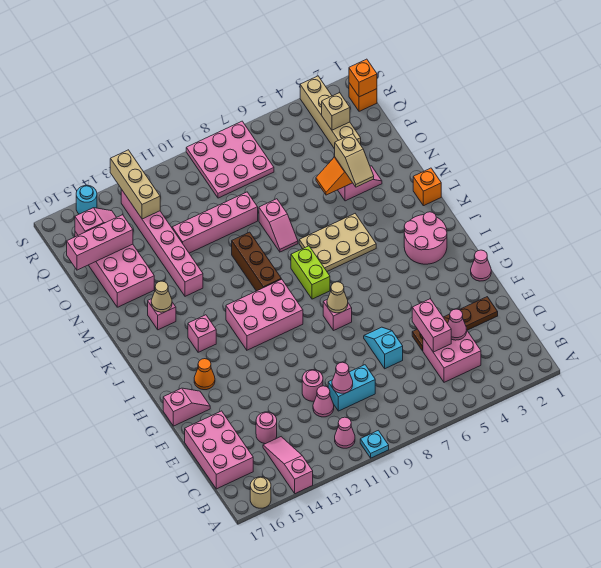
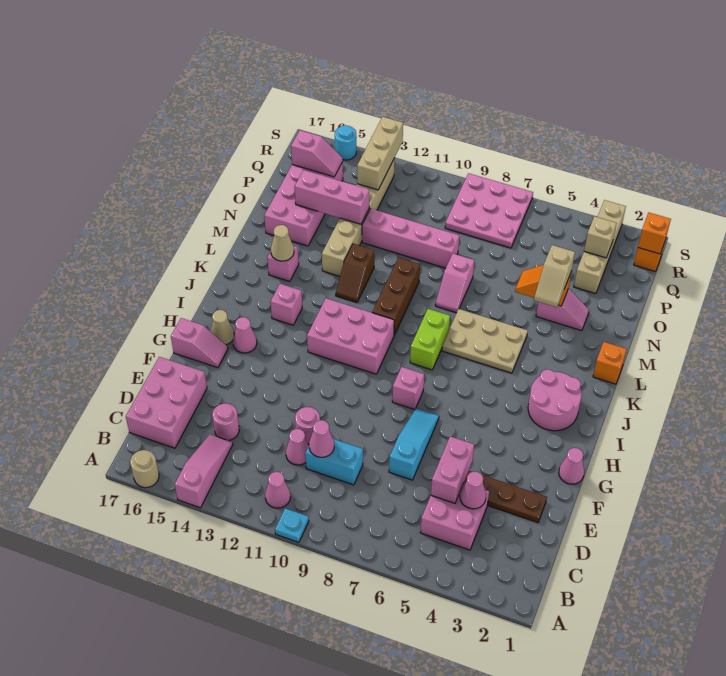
cyan slope E7:F7 level 1 top E -> cyan slope E7:G7 level 1 top E
tan cone H8 level 2 -> tan cone H16 level 1
orange cone H15 level 1 -> pink cone H15 level 1
none -> brown slope L12:M12 level 1 top M
pink brick M13:R13 level 1 -> tan brick M13:R13 level 1
pink brick P15:P17 level 2 -> pink brick O13:O15 level 2

